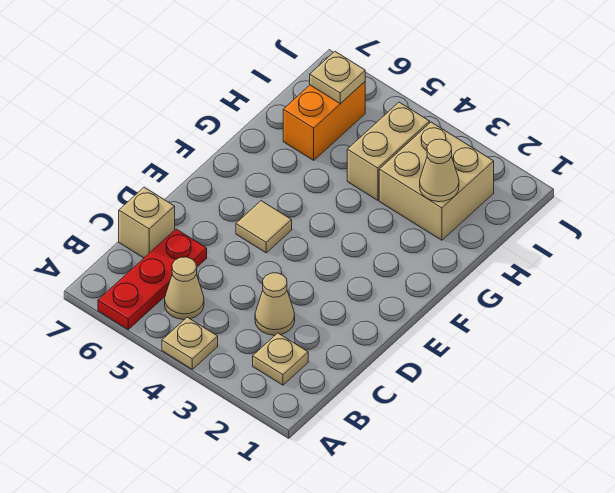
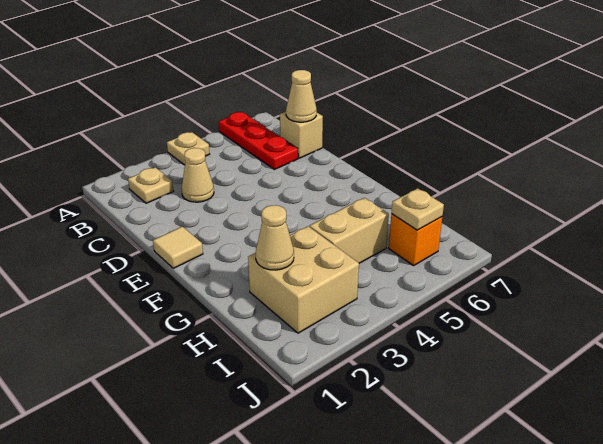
tan cone B5 level 1 -> tan cone C7 level 2
tan tile E5 level 1 -> tan tile E1 level 1
tan brick H4:I4 level 1 -> tan brick H4:H5 level 1
orange brick H6:I6 level 1 -> orange brick I6 level 1

